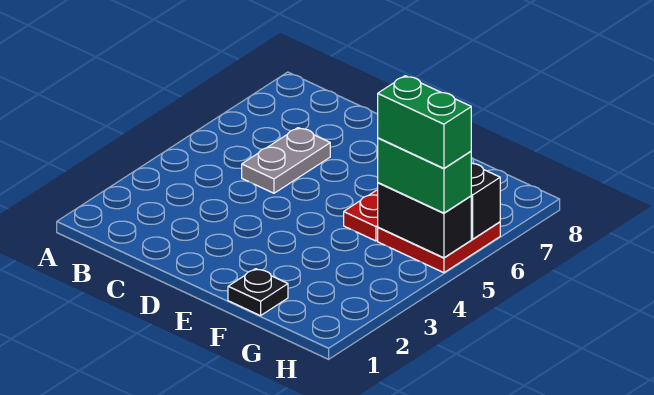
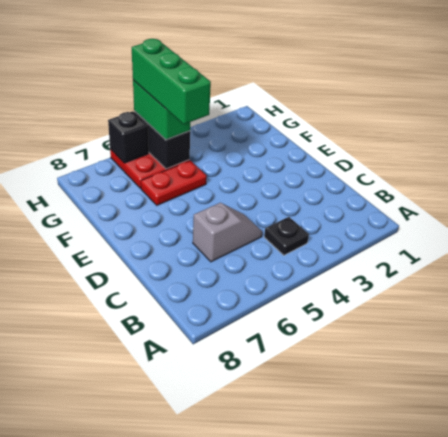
grey plate C5:C6 level 1 -> grey slope C5:C6 level 1 top 6
black plate F1 level 1 -> black plate B4 level 1
green brick G5:H5 level 4 -> green brick F5:H5 level 4

